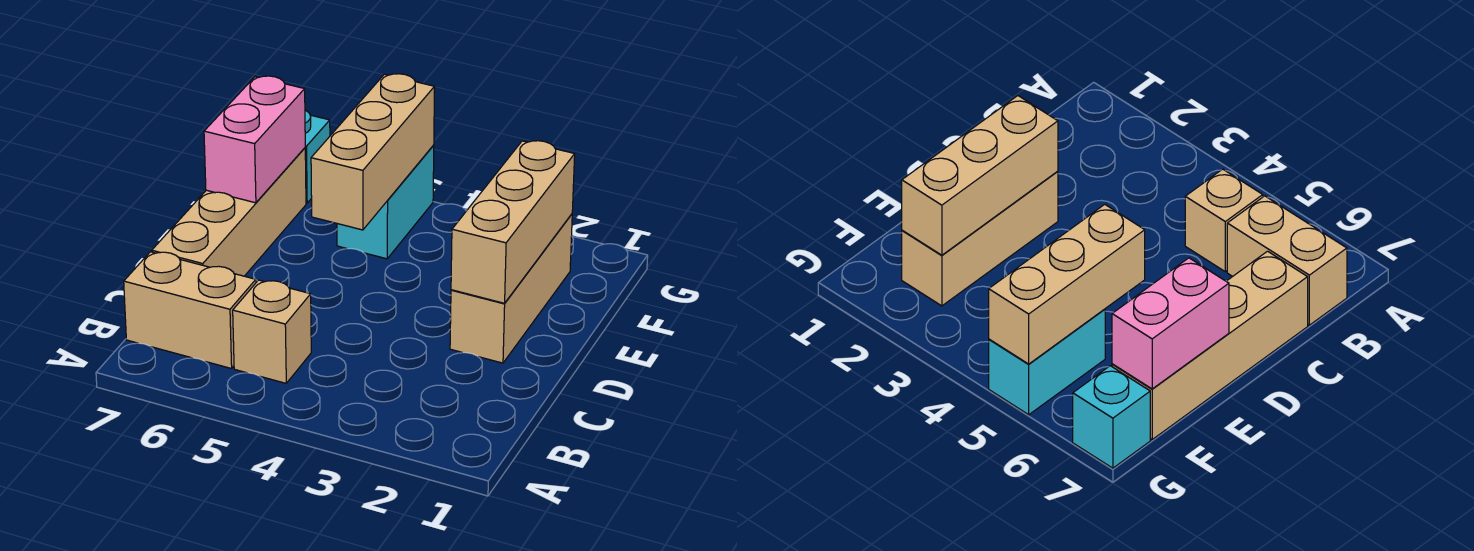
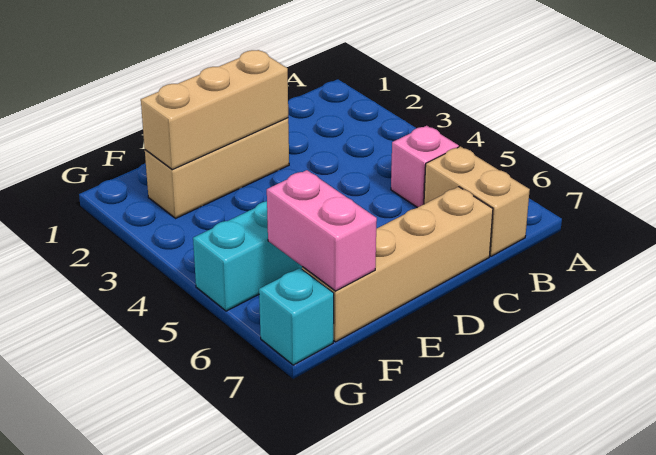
tan brick B5 level 1 -> pink brick B5 level 1
tan brick E5:G5 level 2 -> none
pink brick E7:F7 level 2 -> pink brick F6:F7 level 2

